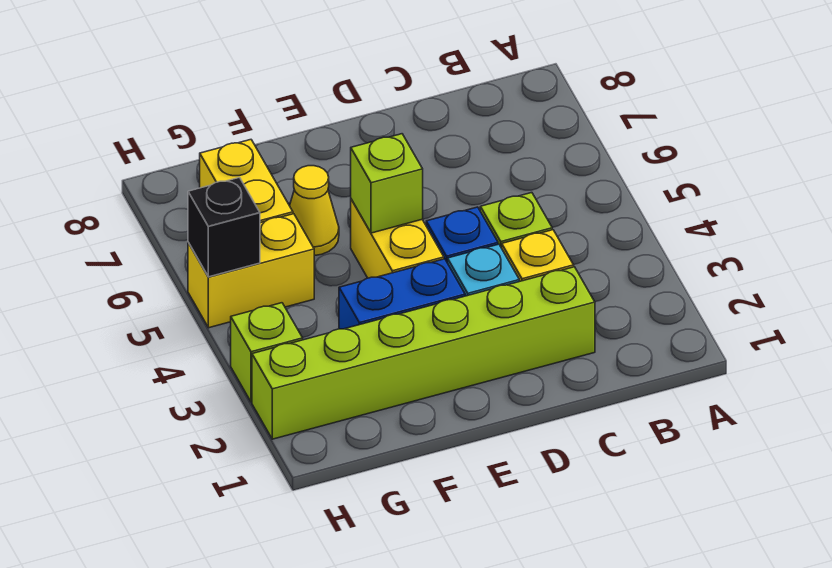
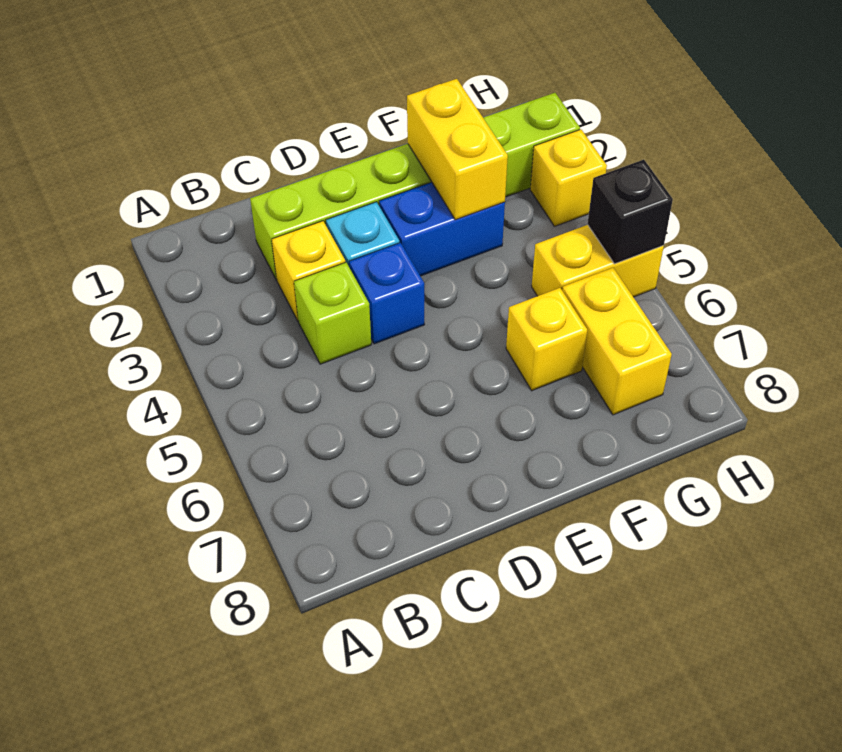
yellow brick E4:E5 level 1 -> yellow brick F2:F3 level 2
lime brick E5 level 2 -> none
yellow cone F6 level 1 -> yellow brick F6 level 1
lime brick H3 level 1 -> yellow brick H3 level 1

